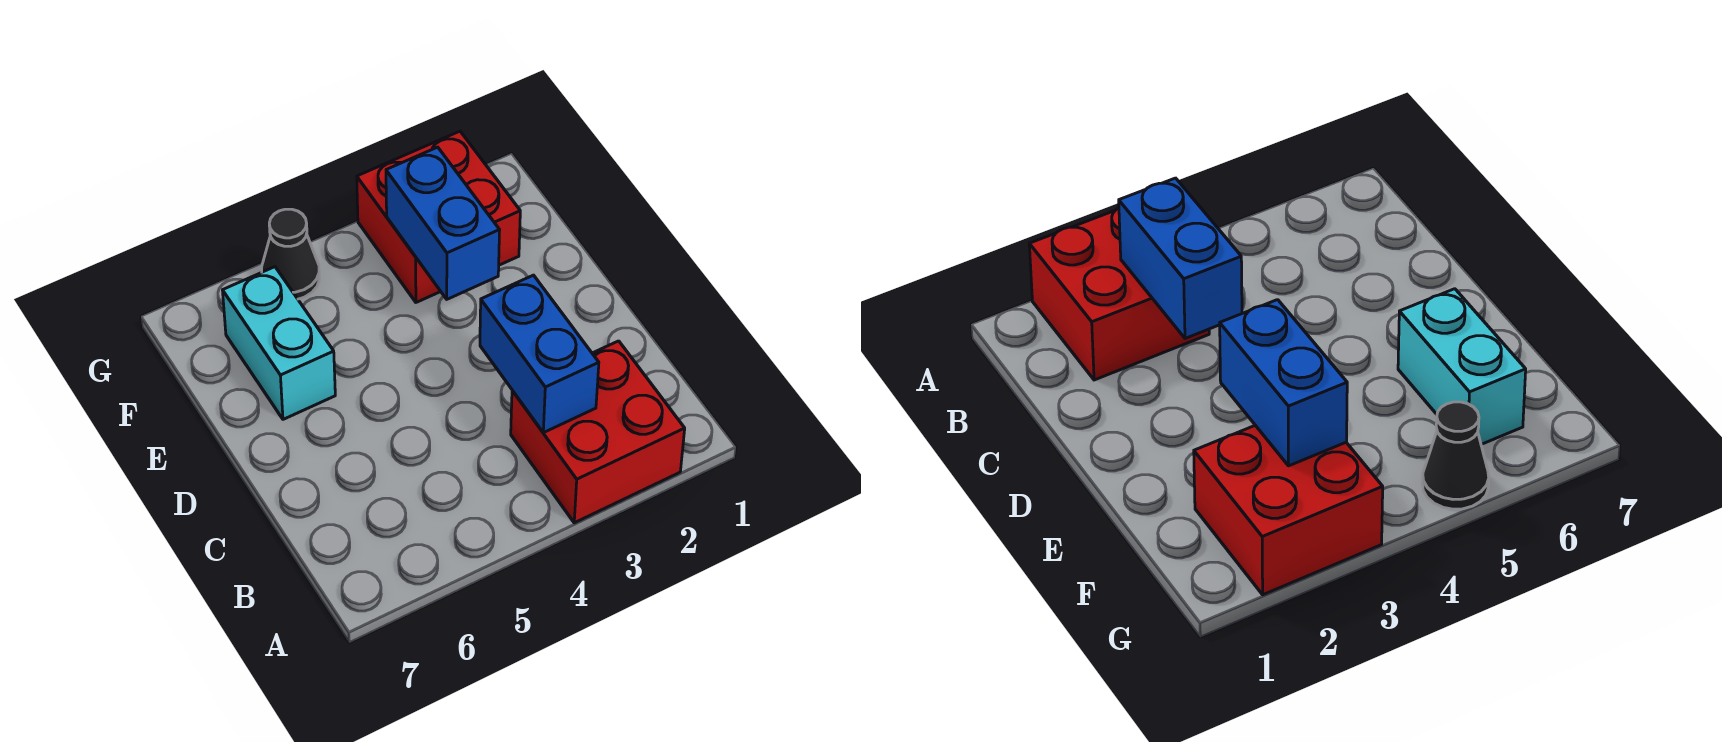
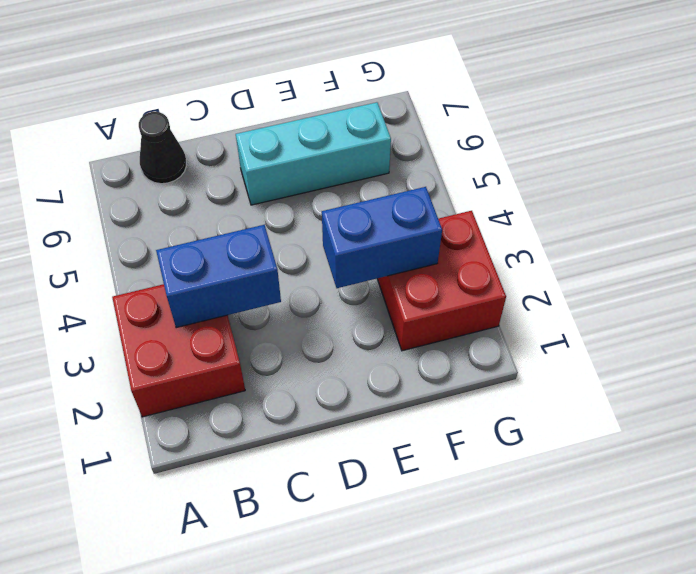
cyan brick E6:F6 level 1 -> cyan brick D6:F6 level 1
black cone G5 level 1 -> black cone B7 level 1

